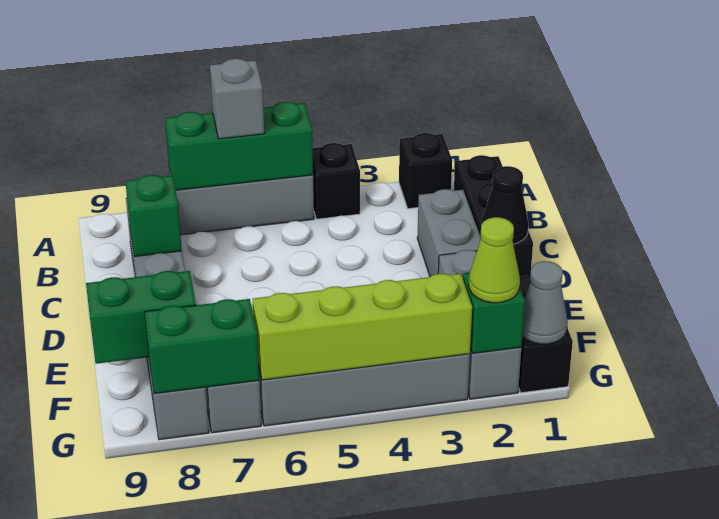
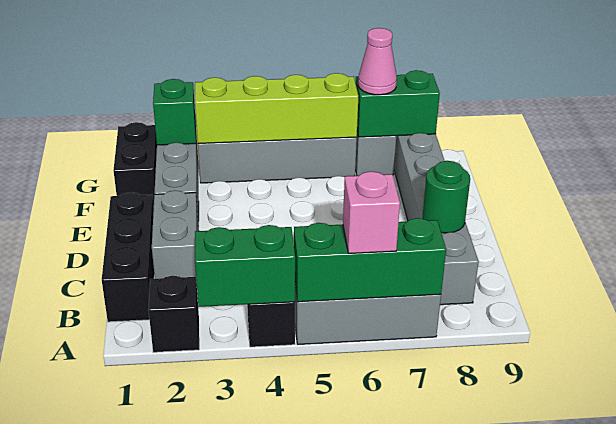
grey brick A6 level 3 -> pink brick A6 level 3
green brick C8 level 2 -> green round brick C8 level 2
black cone D1 level 2 -> none
green brick F8:F9 level 2 -> green brick A3:A4 level 2
grey cone G1 level 2 -> none
lime cone G2 level 3 -> none
none -> pink cone G7 level 3

